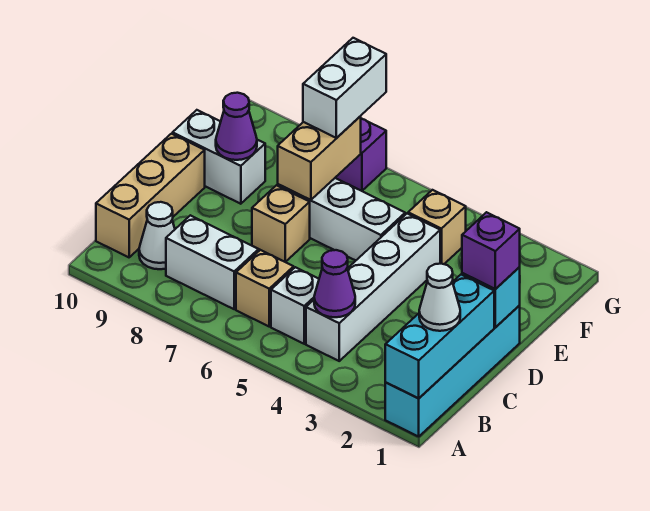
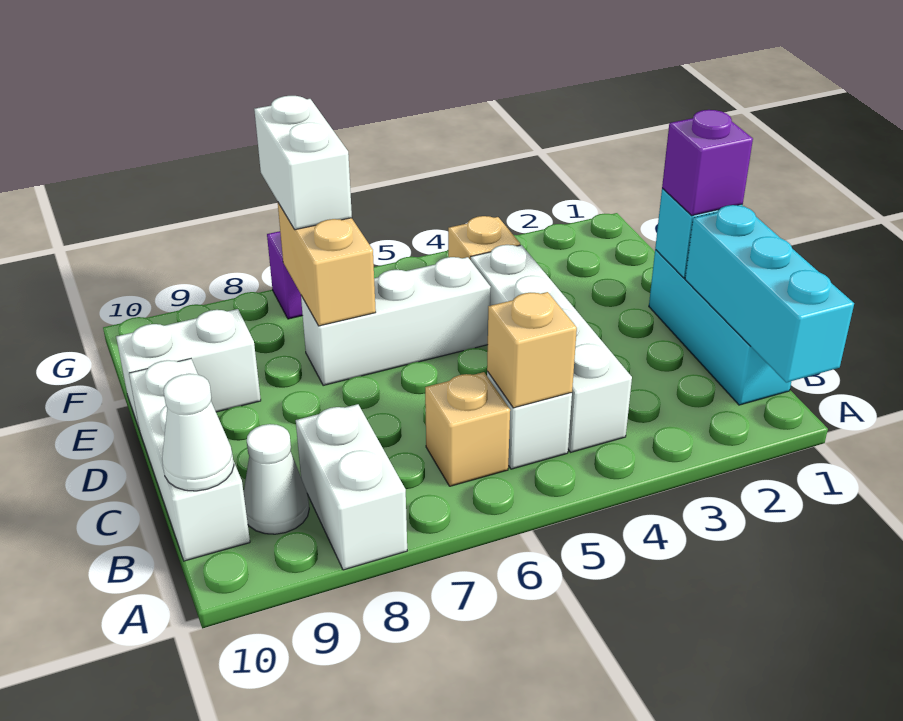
cyan brick A1:D1 level 1 -> cyan brick B1:D1 level 1
white cone B1 level 3 -> white cone B10 level 2
purple cone B4 level 2 -> none
white brick B7:B8 level 1 -> white brick A8:B8 level 1
tan brick B10:D10 level 1 -> white brick B10:D10 level 1
tan brick D7 level 1 -> tan brick B5 level 2
purple cone E9 level 2 -> none

